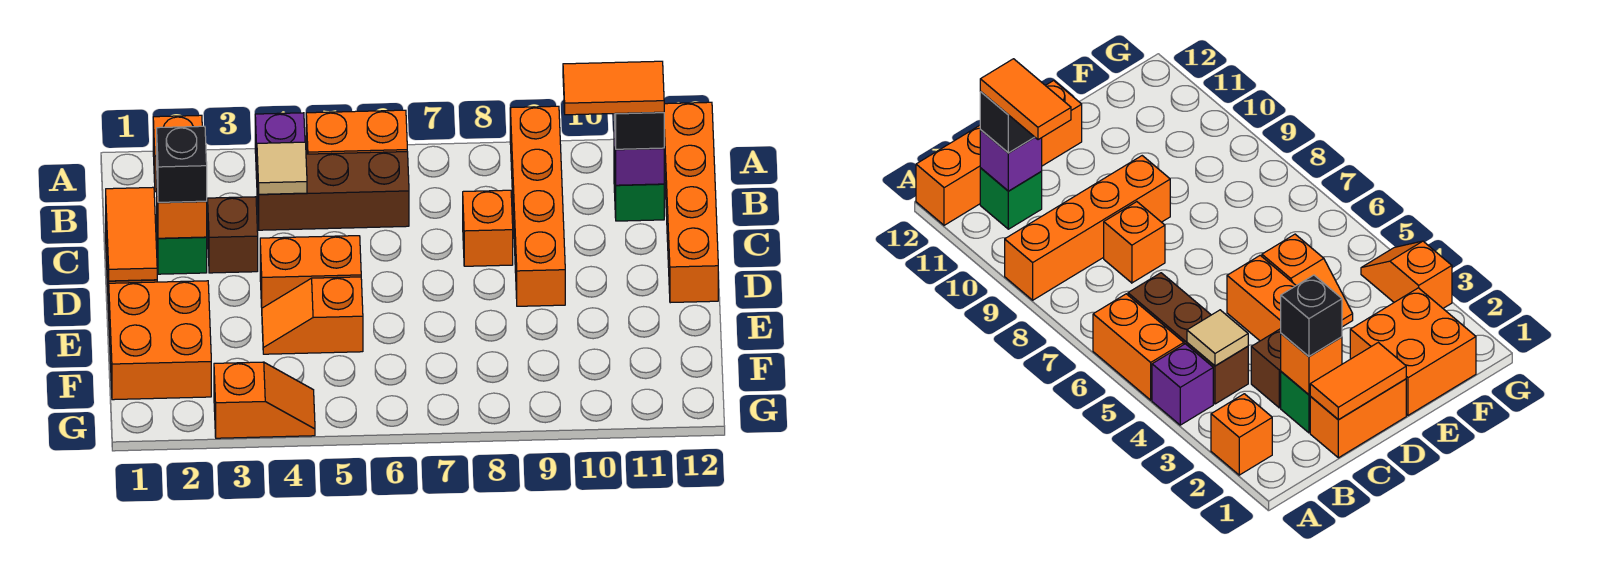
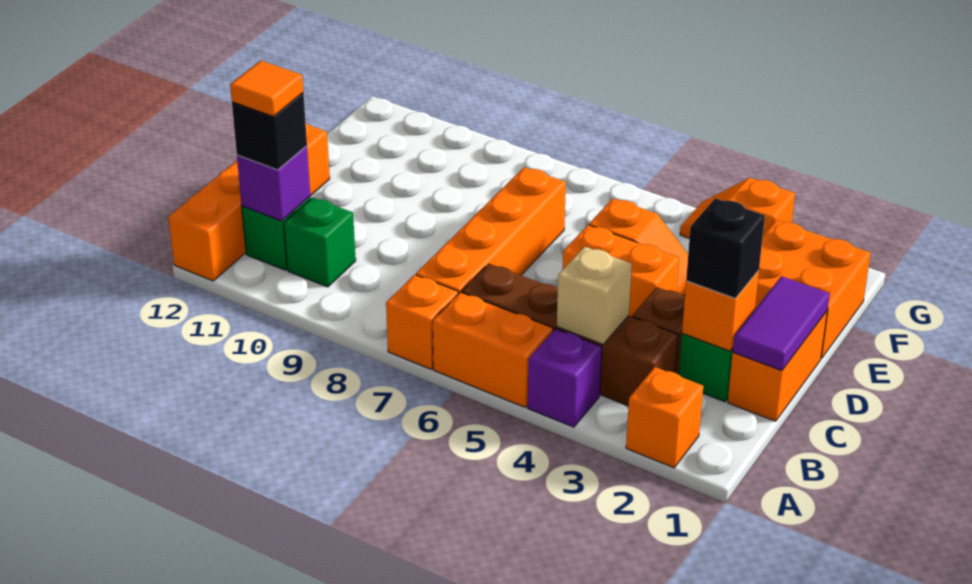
orange brick A9:D9 level 1 -> orange brick B7:E7 level 1
brown brick B4:B6 level 1 -> brown brick B3:B6 level 1
tan tile B4 level 2 -> tan brick B4 level 2
none -> green brick B10 level 1
orange tile B10:B11 level 4 -> orange tile B11 level 4
orange tile C1:D1 level 2 -> purple tile C1:D1 level 2
orange brick C8 level 1 -> orange brick A7 level 1

